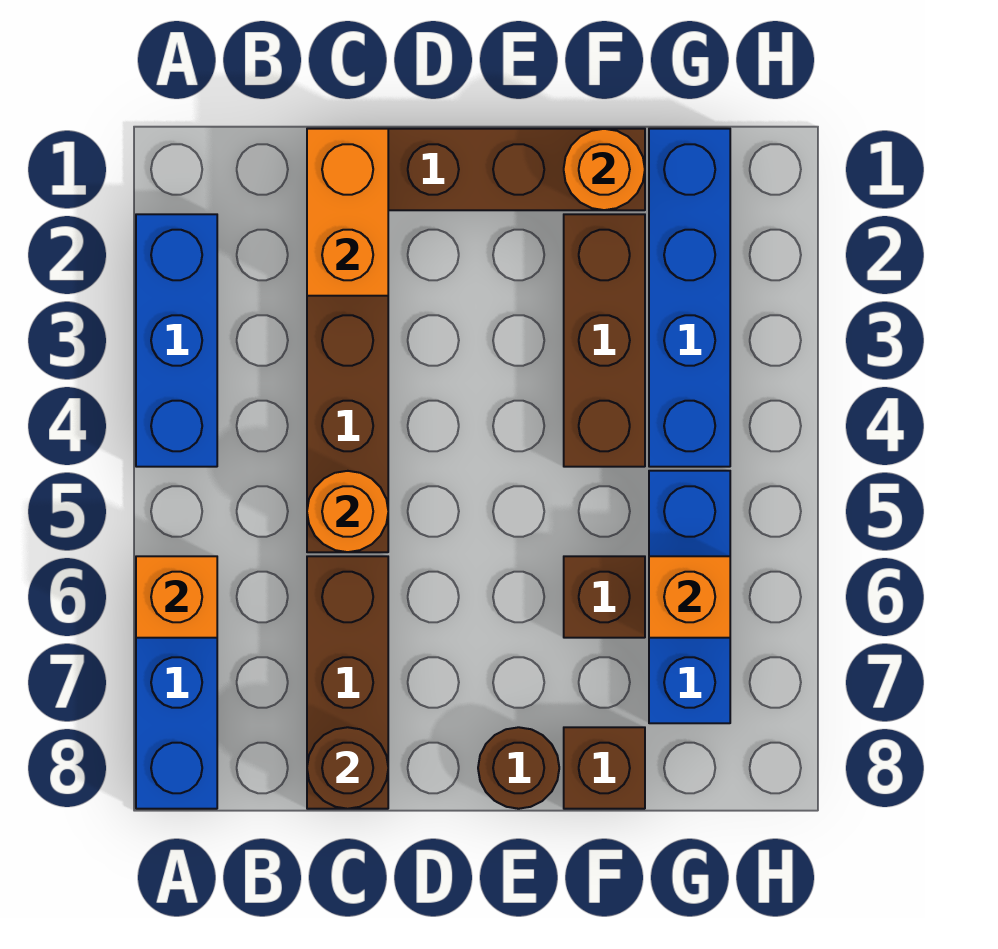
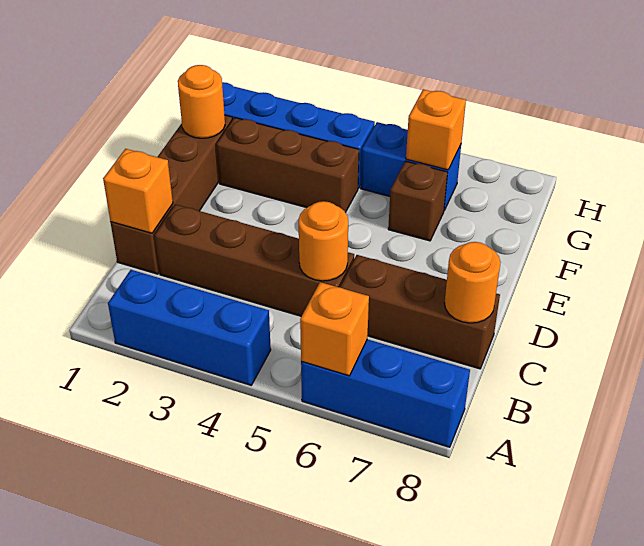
orange brick C1:C2 level 2 -> orange brick C1 level 2
brown round brick C8 level 2 -> orange round brick C8 level 2
brown round brick E8 level 1 -> none
brown brick F8 level 1 -> none
blue brick G5:G7 level 1 -> blue brick G5:G6 level 1

